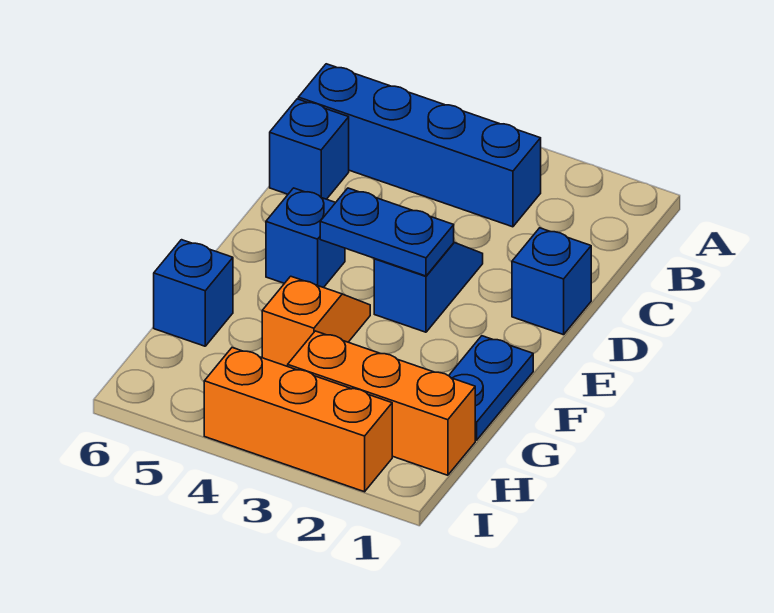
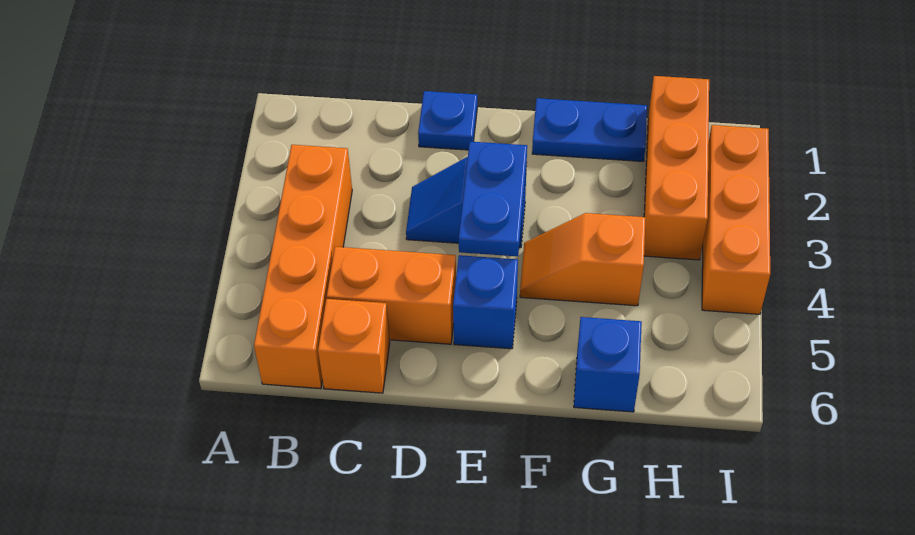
blue brick B3:B6 level 1 -> orange brick B3:B6 level 1
none -> orange brick C5:D5 level 1
blue brick C6 level 1 -> orange brick C6 level 1
blue brick D1 level 1 -> blue plate D1 level 1

